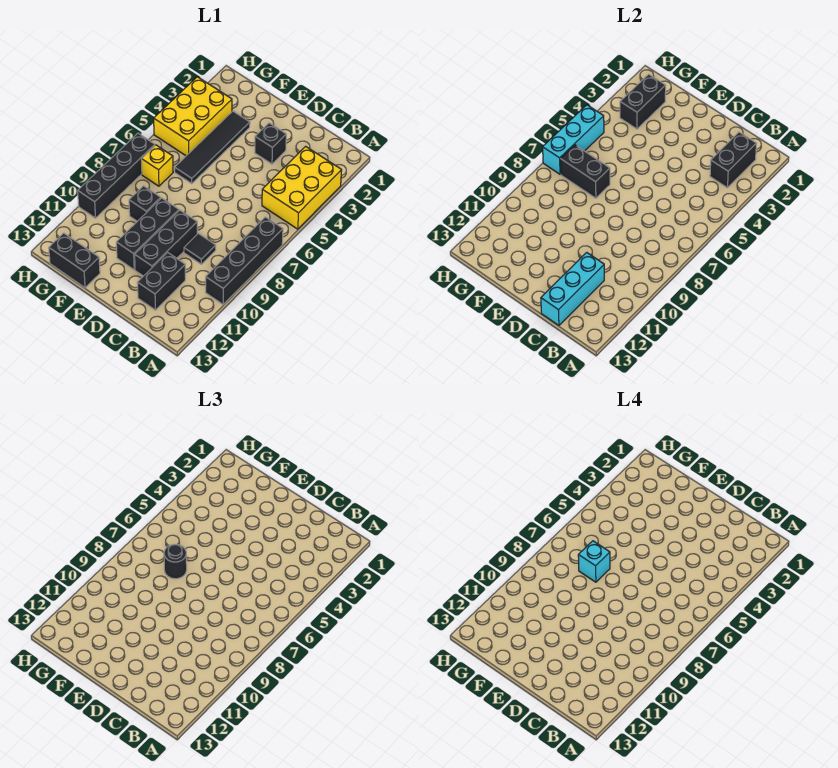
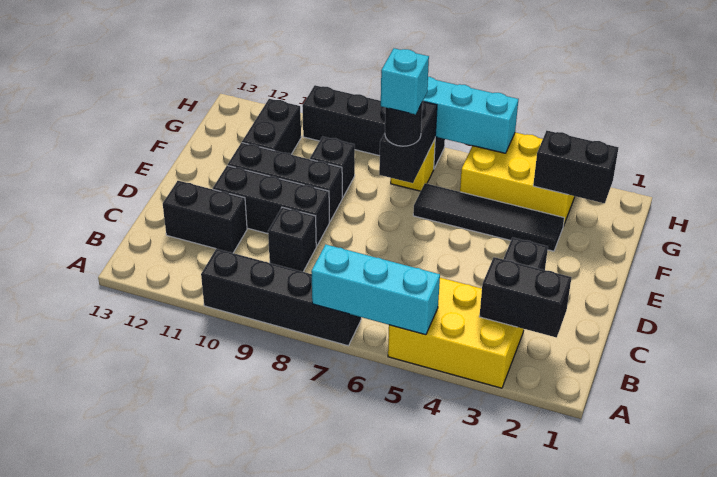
black tile C9 level 1 -> black brick C9 level 1
cyan brick C11:C13 level 2 -> cyan brick A5:A7 level 2
black brick F13:G13 level 1 -> black brick F11:G11 level 1

